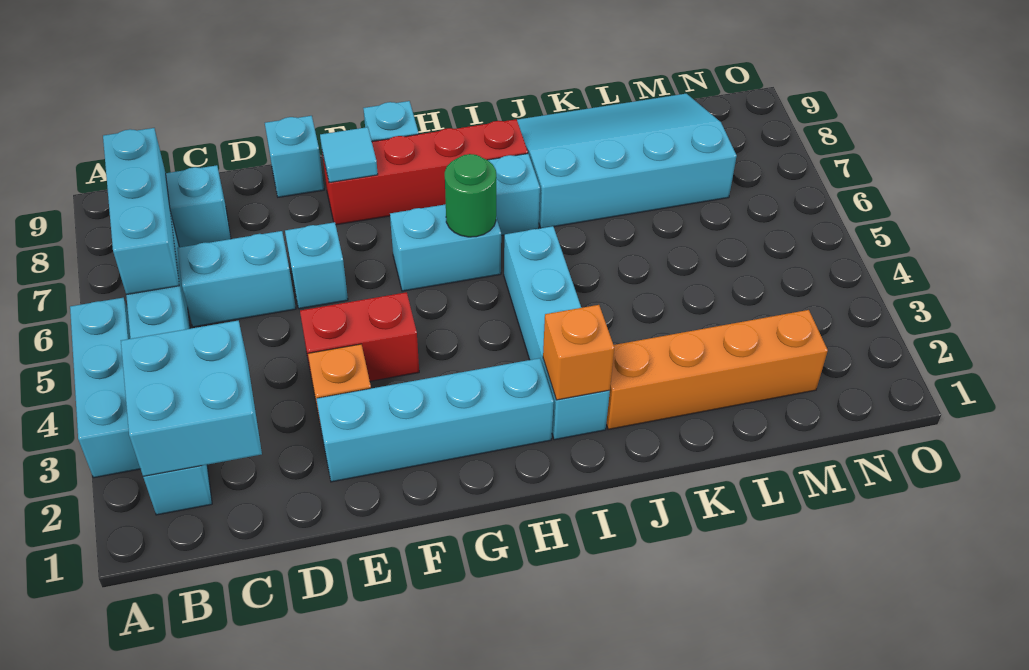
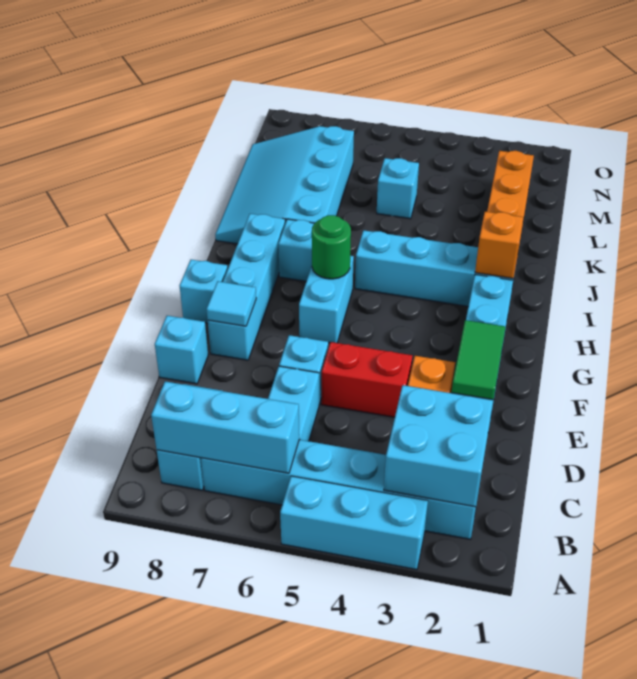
none -> green tile E2:F2 level 2
red brick E4:F4 level 1 -> red brick E4:E5 level 1
red brick F8:I8 level 1 -> cyan brick F8:I8 level 1
none -> cyan brick L5 level 1

